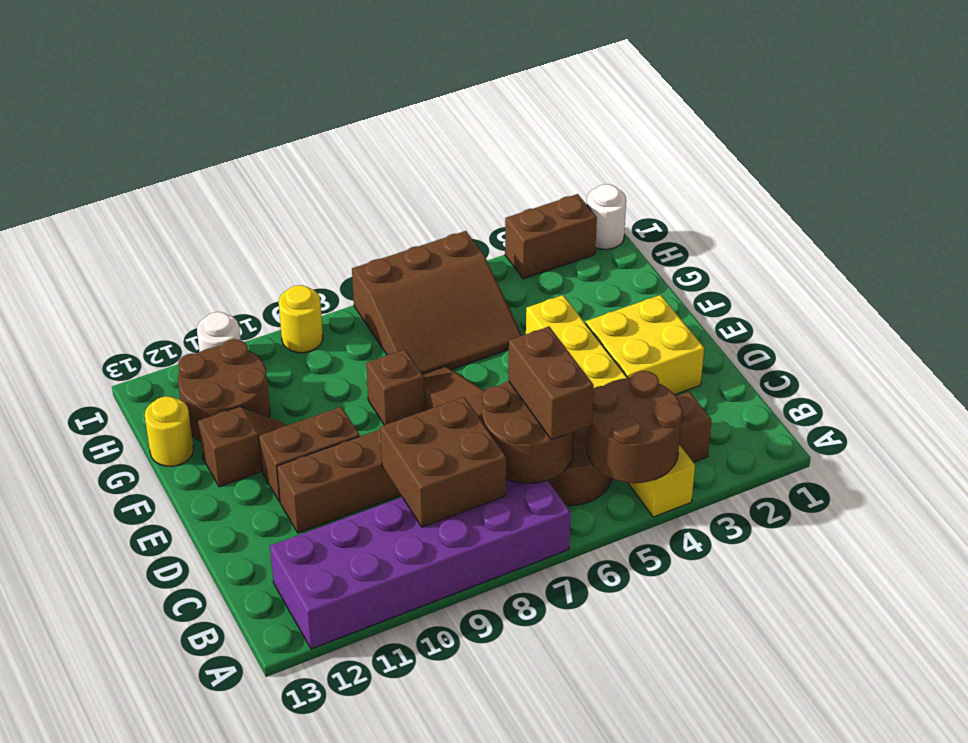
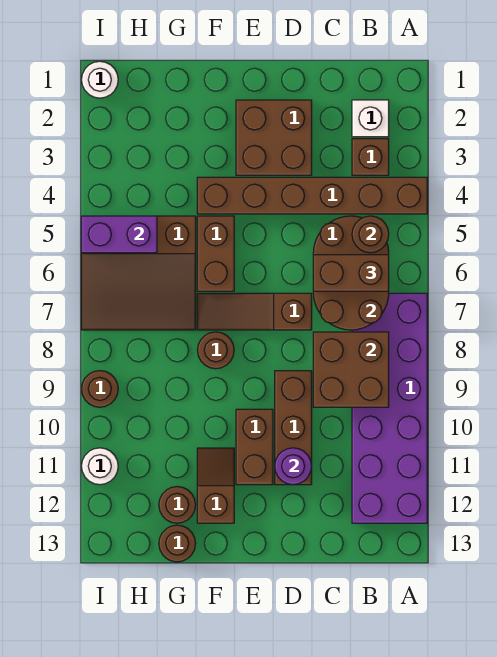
yellow brick A4:F4 level 1 -> brown brick A4:F4 level 1
brown round brick A4:B5 level 2 -> brown round brick B5 level 2
none -> white brick B2 level 1
yellow brick D2:E3 level 1 -> brown brick D2:E3 level 1
none -> purple round brick D11 level 2
brown brick F8 level 1 -> brown round brick F8 level 1
brown slope G5:I7 level 1 top I -> brown slope G5:I7 level 1 top 5
brown round brick G11:H12 level 1 -> brown round brick G12 level 1
yellow round brick G13 level 1 -> brown round brick G13 level 1
none -> purple brick H5:I5 level 2
brown brick I2:I3 level 1 -> brown brick F5:F6 level 1
yellow round brick I9 level 1 -> brown round brick I9 level 1

